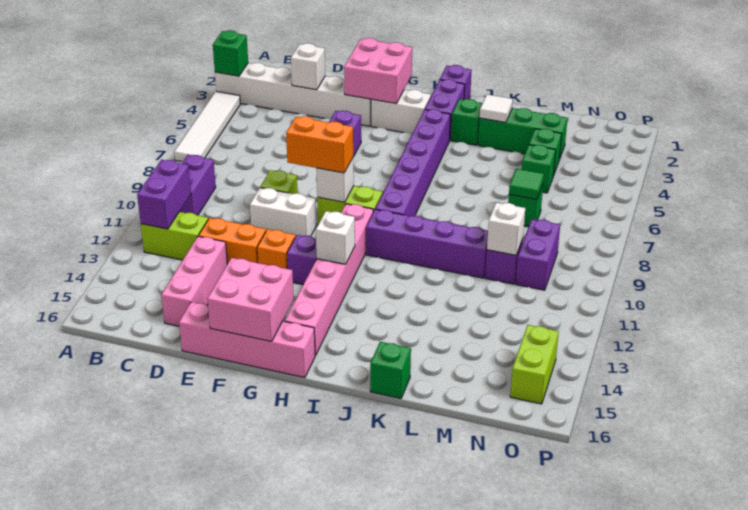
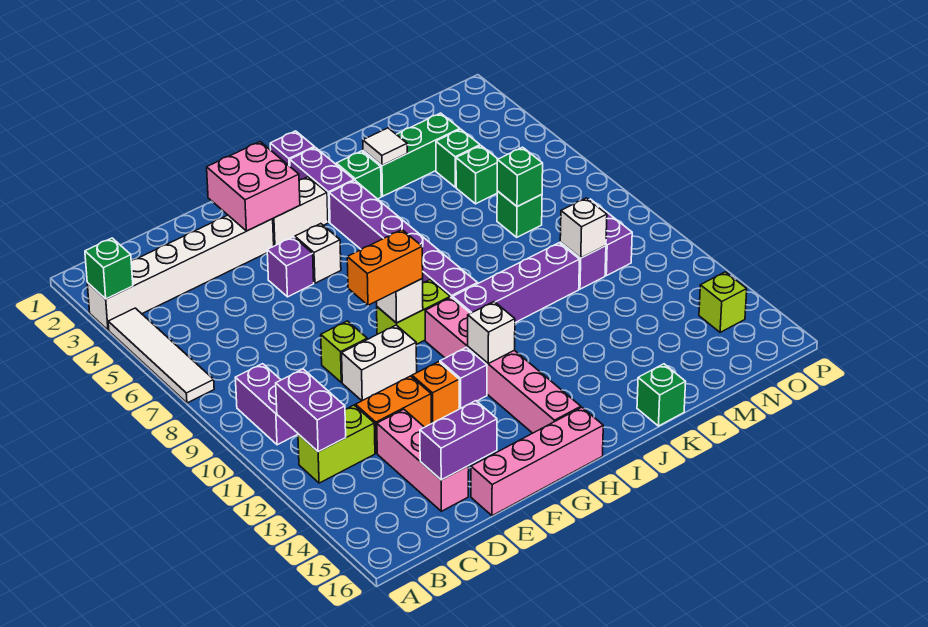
white brick D3 level 2 -> white brick G5 level 1
none -> purple brick D15:E15 level 2
pink brick F15:G16 level 2 -> none
green tile M7 level 2 -> green brick M7 level 2
lime brick O14:O15 level 1 -> lime brick O14 level 1

